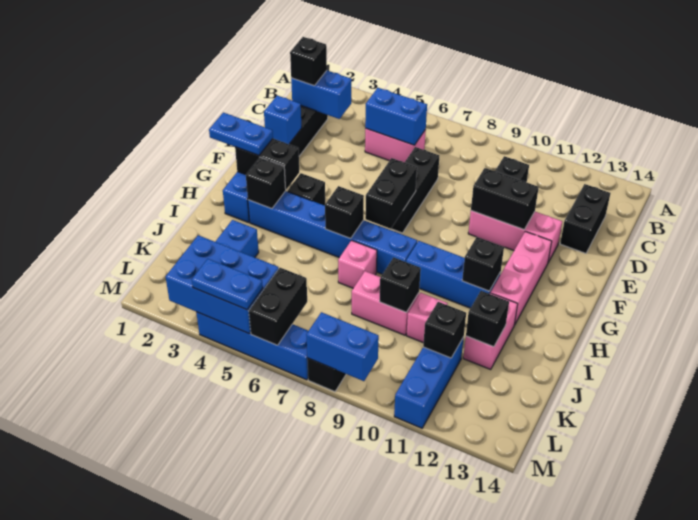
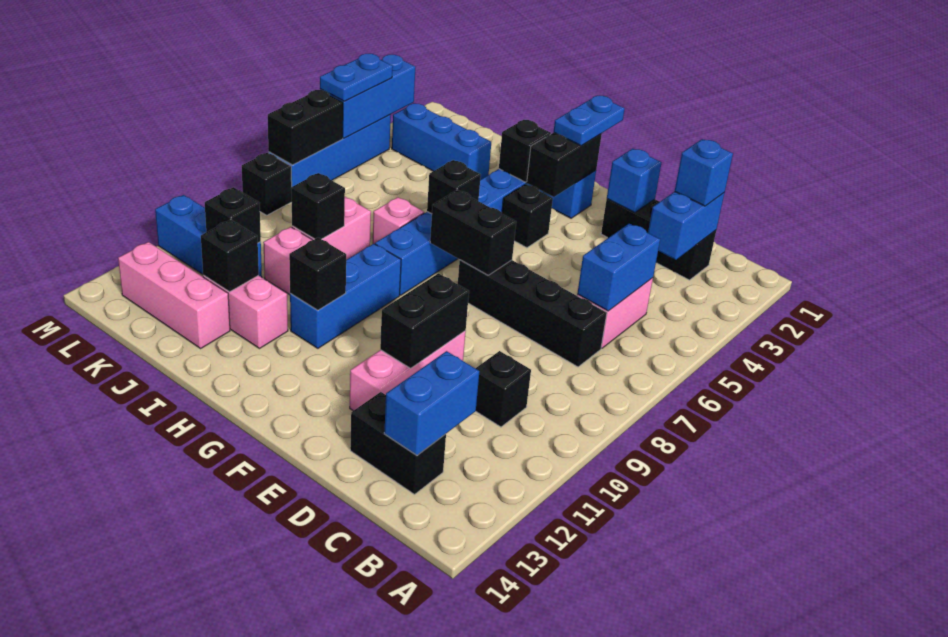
black brick C2 level 3 -> blue brick C2 level 3
black brick D7:F7 level 1 -> black brick C7:F7 level 1
pink brick F12:H12 level 1 -> pink brick J13:L13 level 1
blue brick L3:M5 level 2 -> blue brick M3:M5 level 2
black brick L6:M6 level 2 -> black brick M6:M7 level 2
blue brick M8:M9 level 2 -> blue brick C12:C13 level 2

